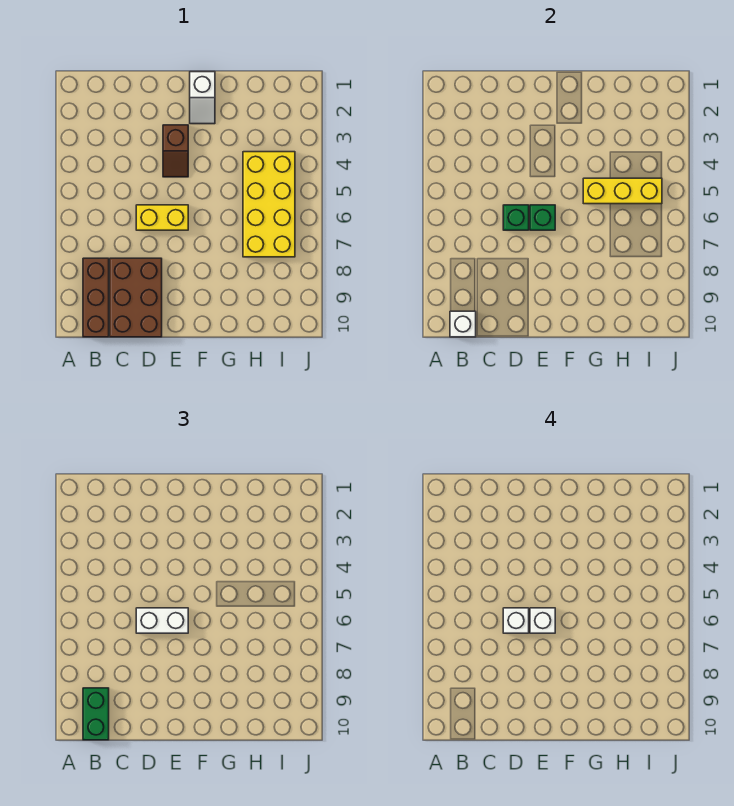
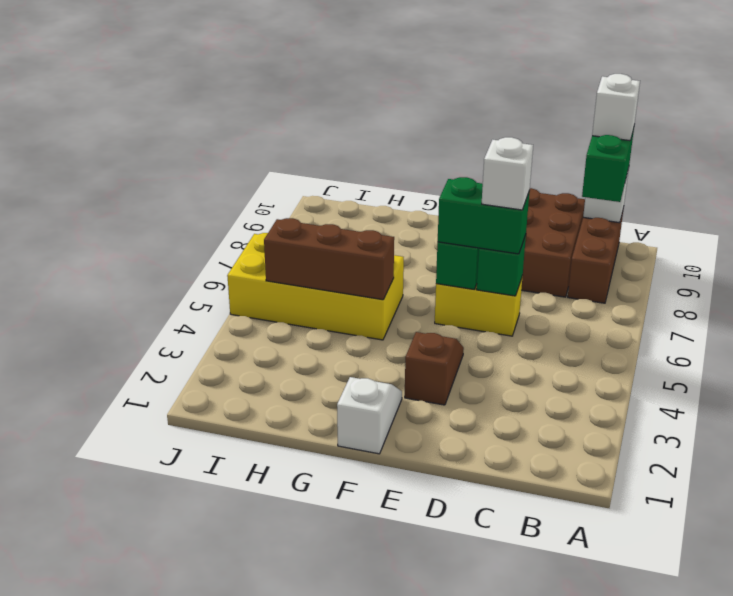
white brick D6:E6 level 3 -> green brick D6:E6 level 3
white brick E6 level 4 -> white brick B10 level 4
yellow brick G5:I5 level 2 -> brown brick G5:I5 level 2
yellow brick H4:I7 level 1 -> yellow brick G5:J6 level 1

